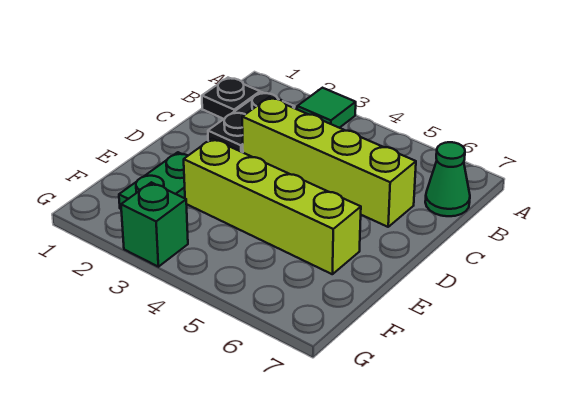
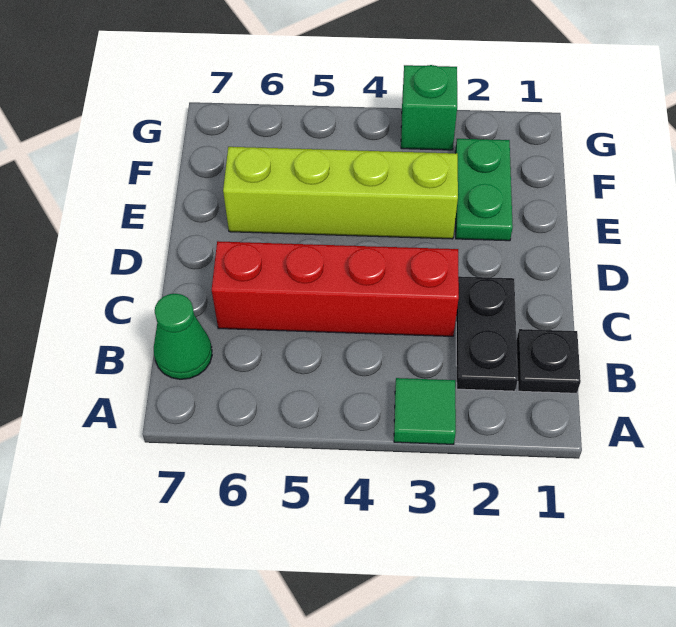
lime brick C3:C6 level 1 -> red brick C3:C6 level 1

